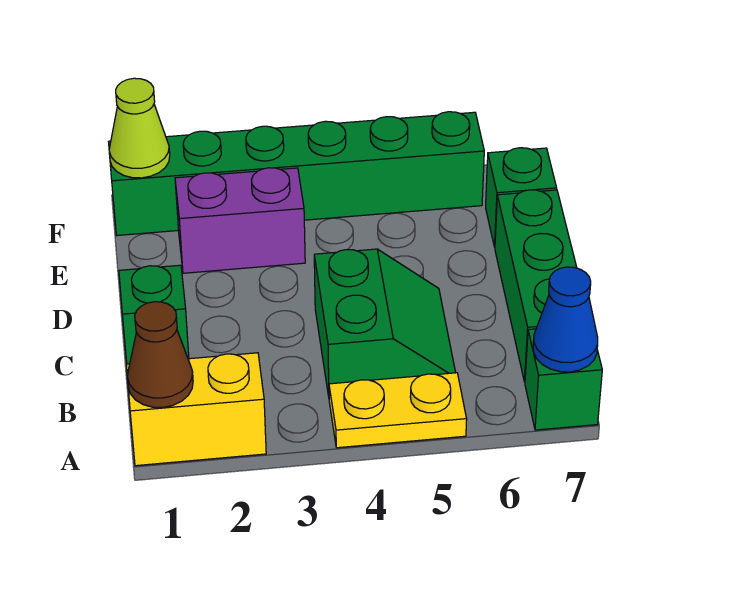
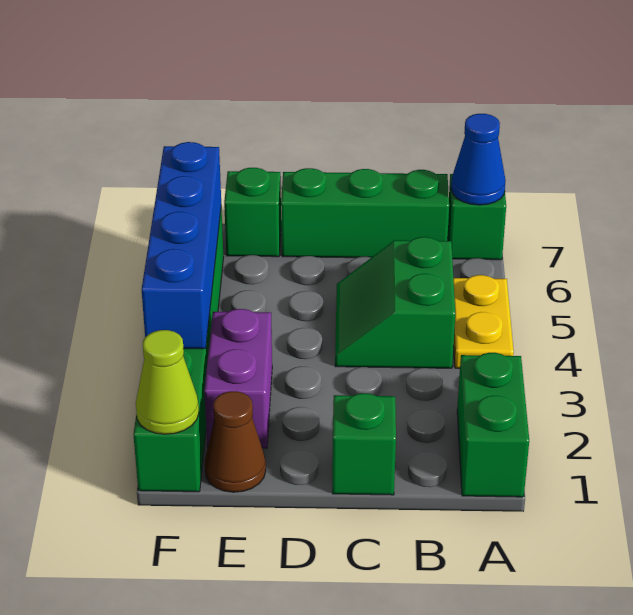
yellow brick A1:A2 level 1 -> green brick A1:A2 level 1
brown cone A1 level 2 -> brown cone E1 level 1
green slope B4:C5 level 1 top 4 -> green slope B4:C5 level 1 top B
none -> blue brick F3:F6 level 2

